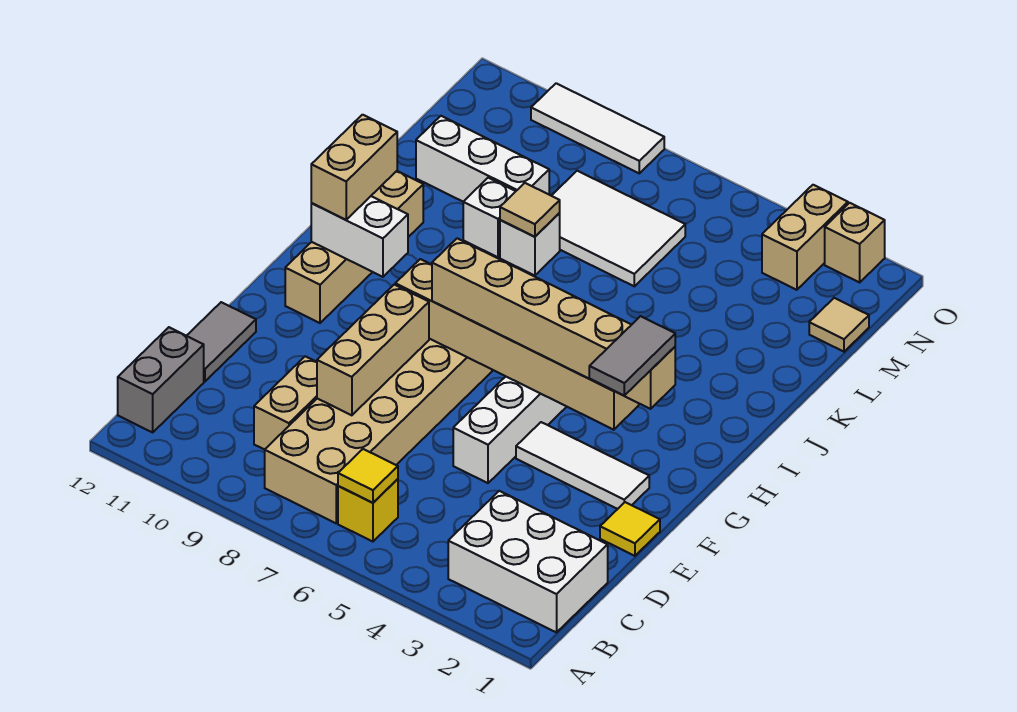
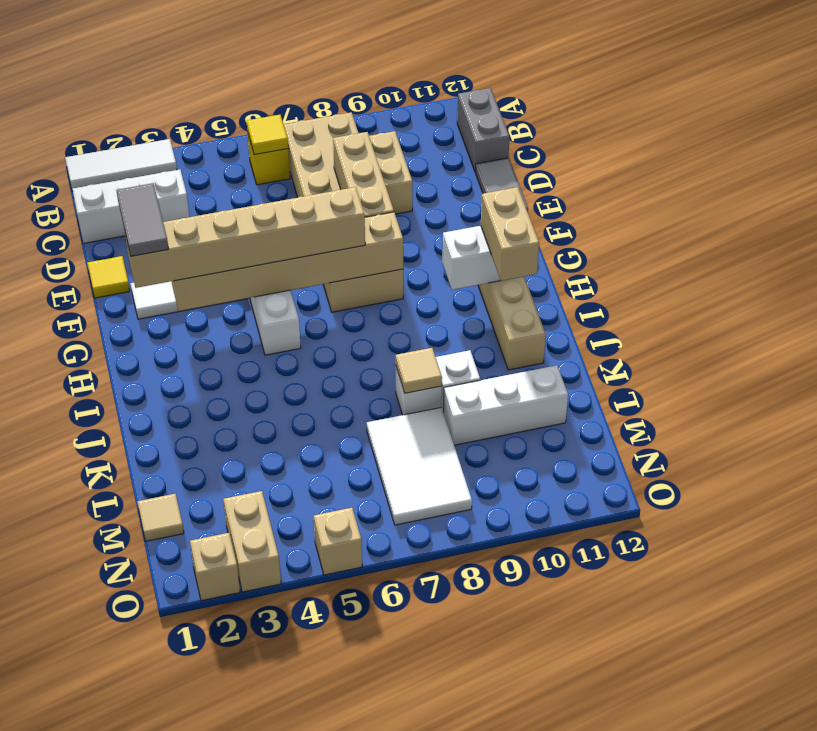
white brick B1:C3 level 1 -> white brick C1:C3 level 1
white tile L6:M8 level 1 -> white tile L7:N8 level 1
none -> tan brick O5 level 1
white tile O8:O10 level 1 -> white tile A1:A3 level 1

